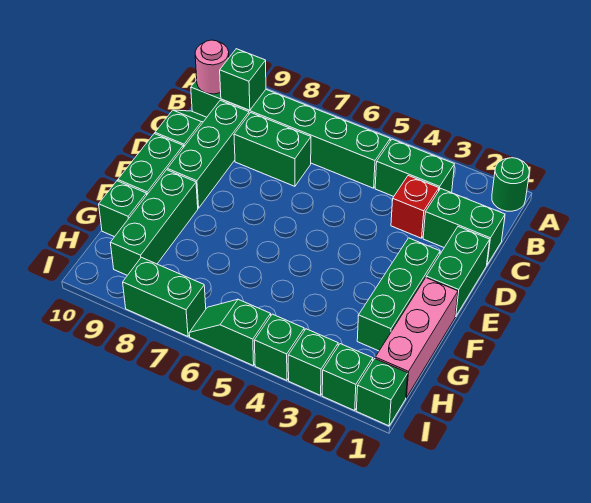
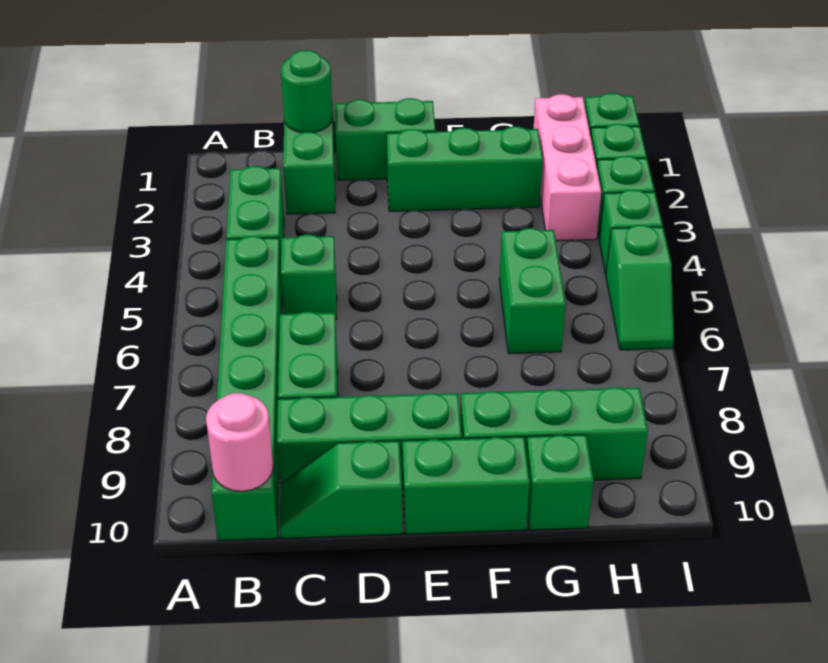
green round brick A1 level 1 -> green round brick C1 level 2
green brick B9 level 2 -> green brick C5 level 1
red brick C3 level 1 -> none
pink brick F1:H1 level 1 -> pink brick H1:H3 level 1
green brick I7:I8 level 1 -> green brick G5:G6 level 1

